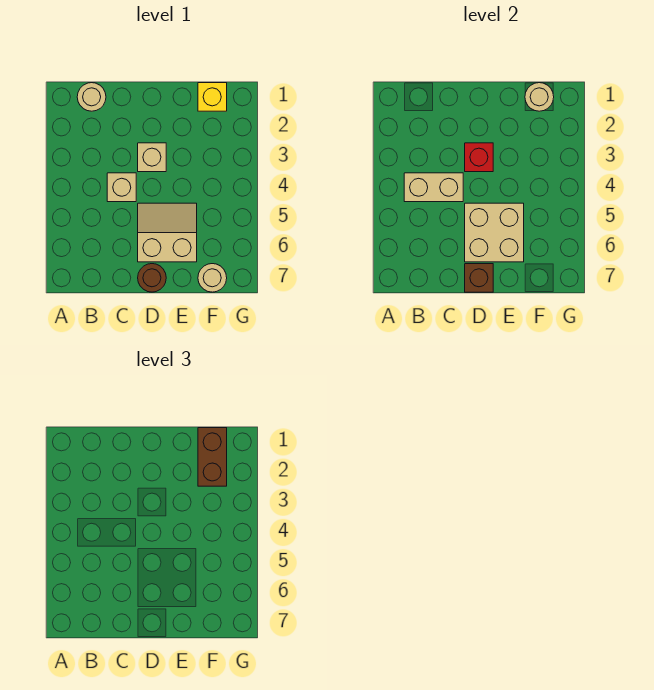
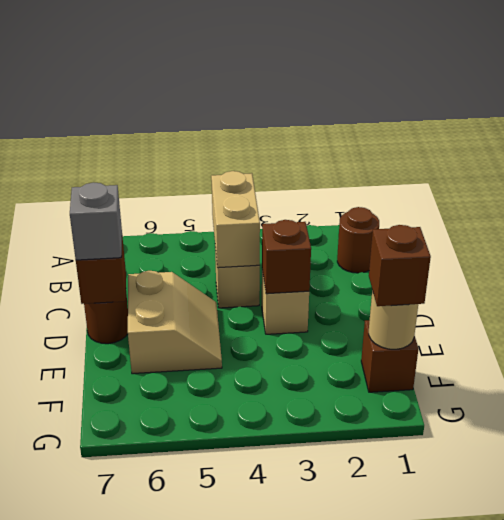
tan round brick B1 level 1 -> brown round brick B1 level 1
red brick D3 level 2 -> brown brick D3 level 2
tan brick D5:E6 level 2 -> none
none -> grey brick D7 level 3
yellow brick F1 level 1 -> brown brick F1 level 1
brown brick F1:F2 level 3 -> brown brick F1 level 3
tan round brick F7 level 1 -> none

